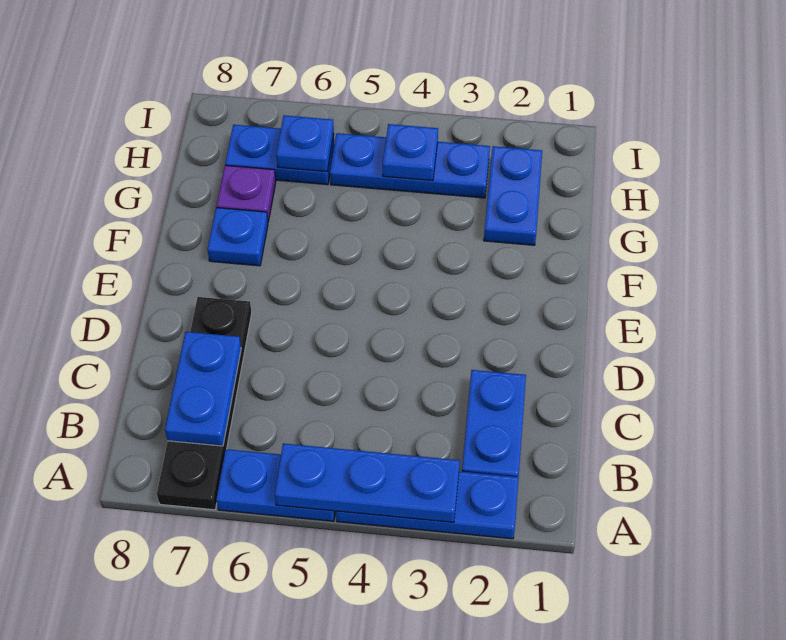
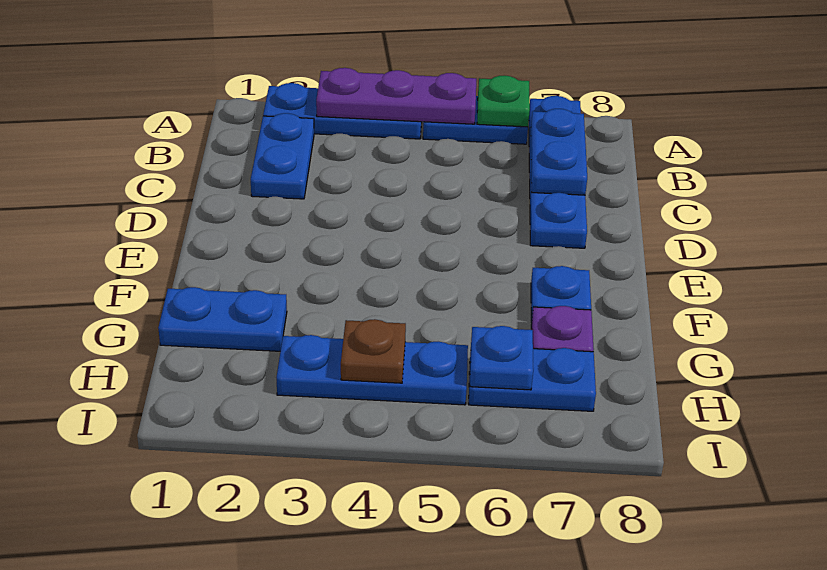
blue plate A3:A5 level 2 -> purple plate A3:A5 level 2
none -> green plate A6 level 2
black plate A7:D7 level 1 -> blue plate A7:D7 level 1
blue plate G2:H2 level 1 -> blue plate G1:G2 level 1
blue plate H4 level 2 -> brown plate H4 level 2

